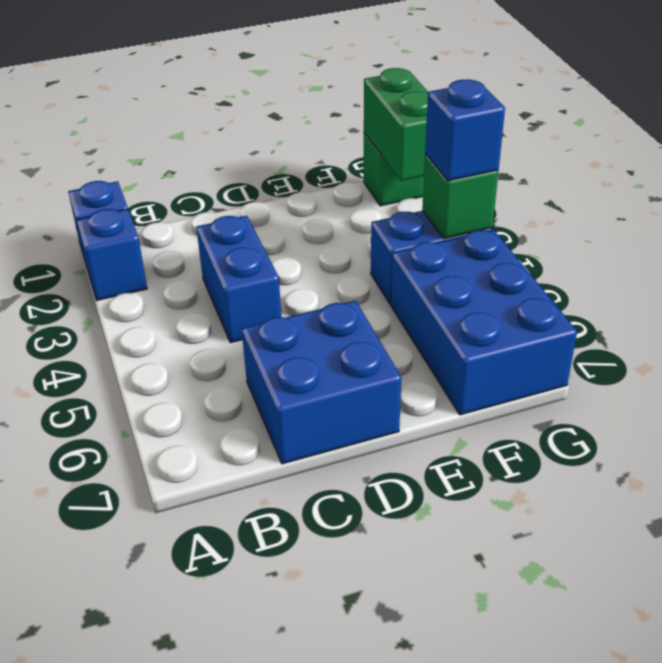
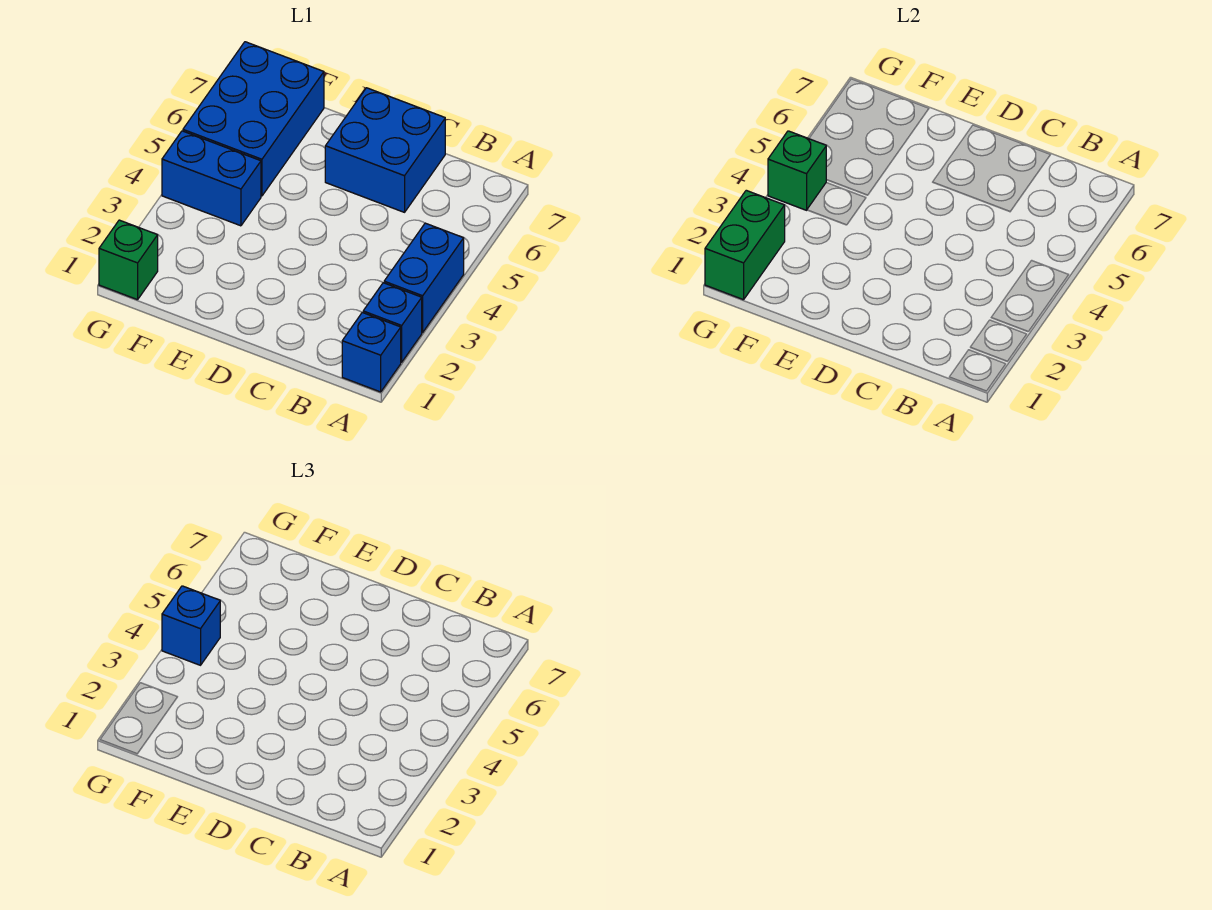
blue brick C3:C4 level 1 -> blue brick A3:A4 level 1

